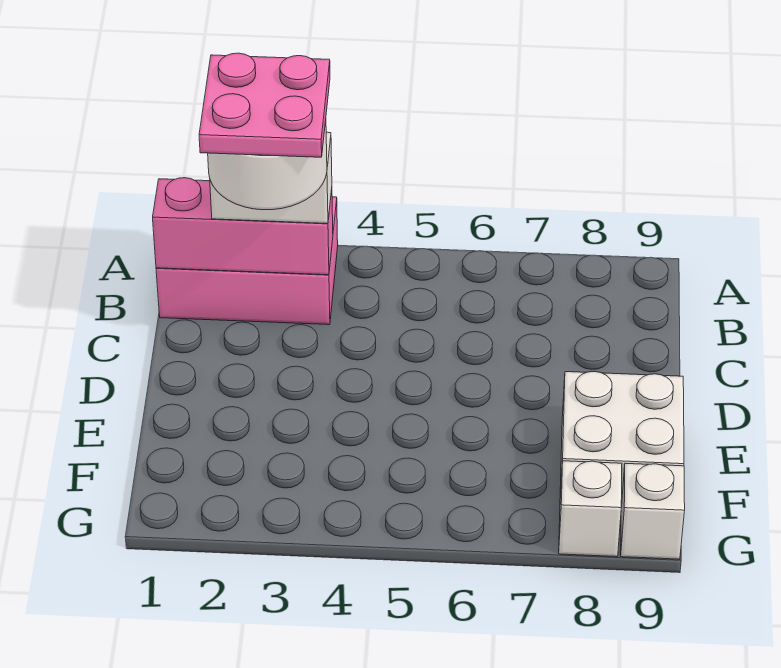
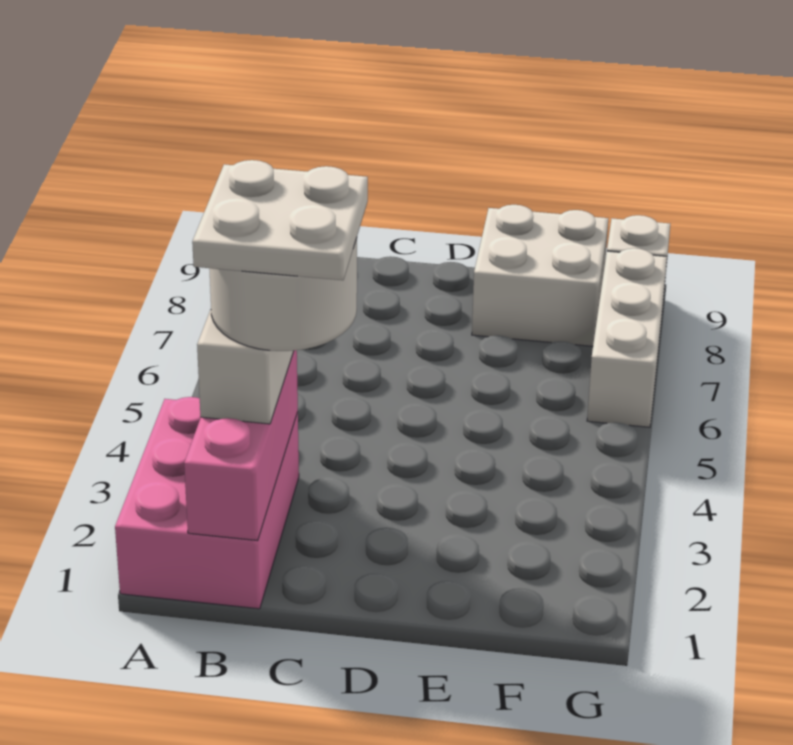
pink plate B2:C3 level 5 -> white plate B2:C3 level 5
white brick G8 level 1 -> white brick G6:G8 level 1

